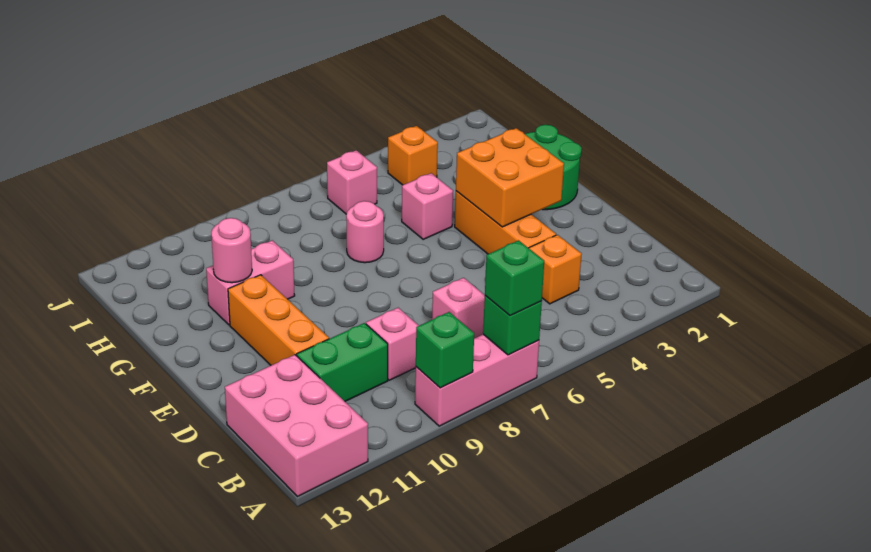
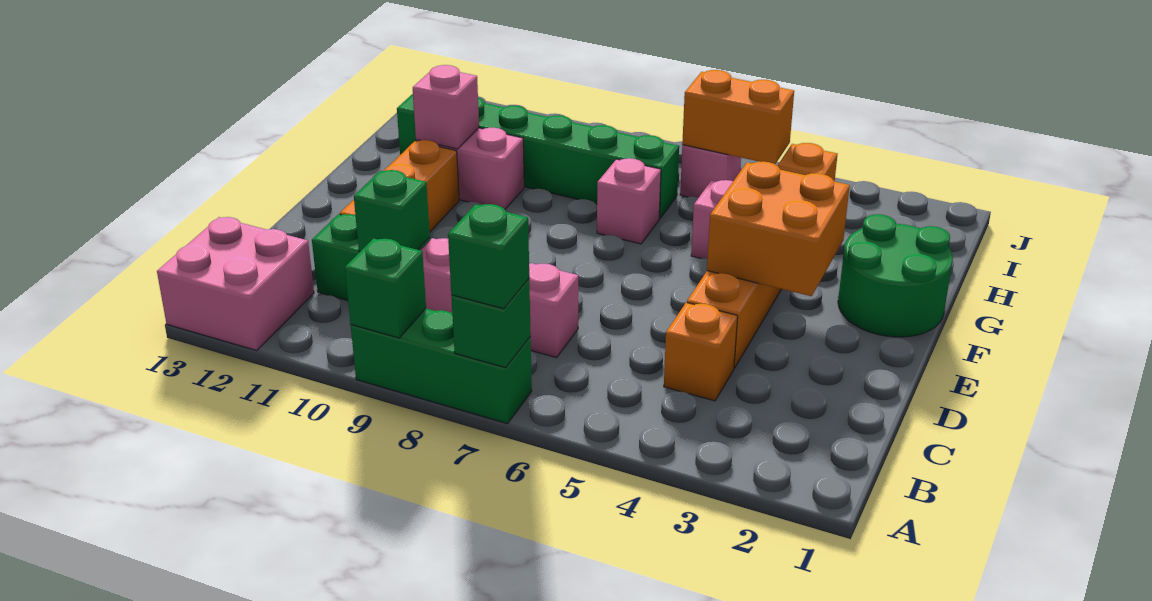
pink brick A7:A9 level 1 -> green brick A7:A9 level 1
pink brick A12:C13 level 1 -> pink brick A12:B13 level 1
none -> green brick C10 level 2
pink round brick G7 level 1 -> pink brick G7 level 1
pink round brick G11 level 2 -> pink brick G11 level 2
none -> green brick H7:H12 level 1
none -> orange brick I5:I6 level 2

